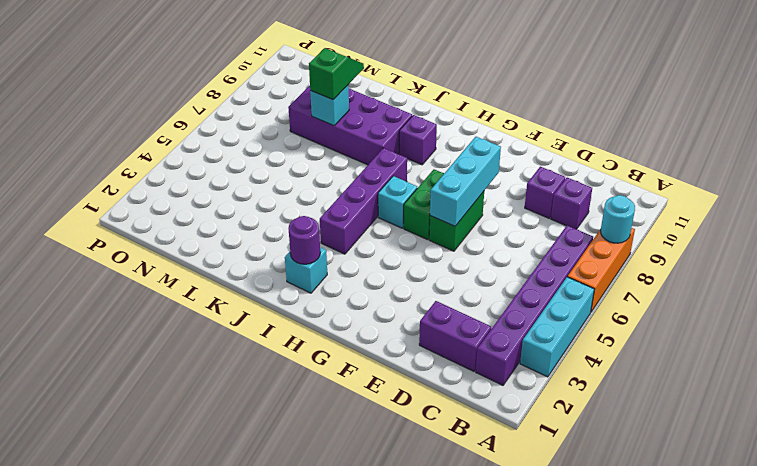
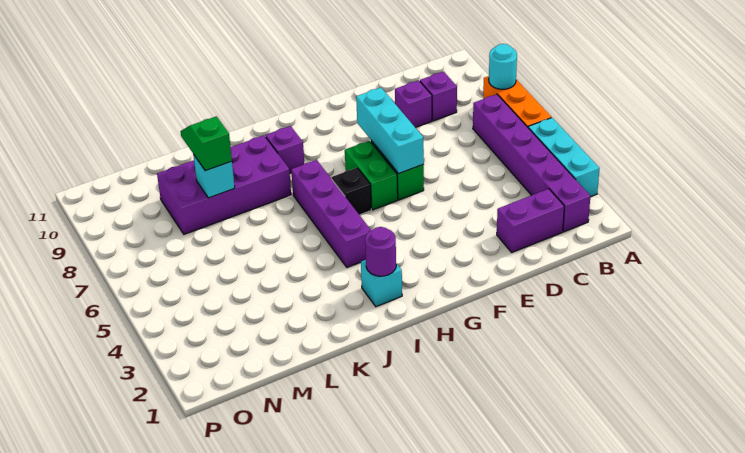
cyan brick H6 level 1 -> black brick H6 level 1

